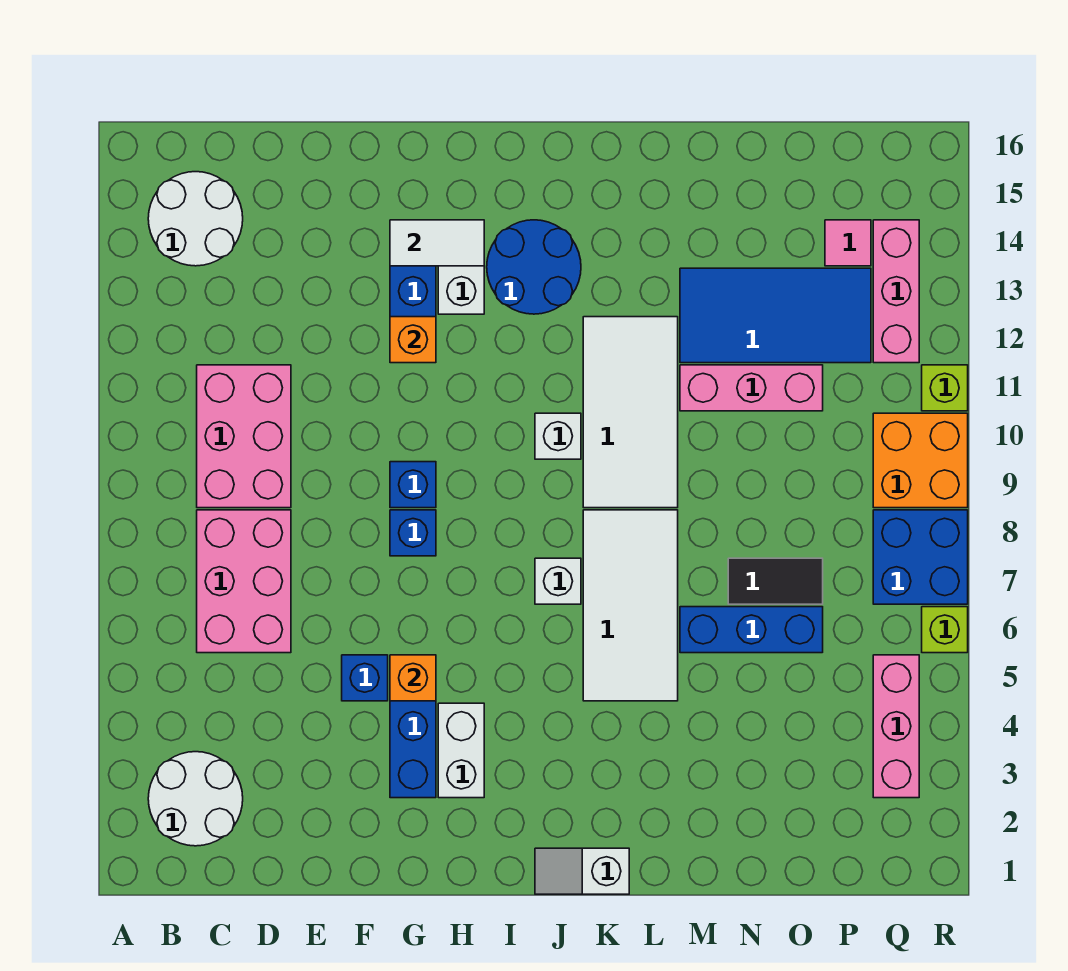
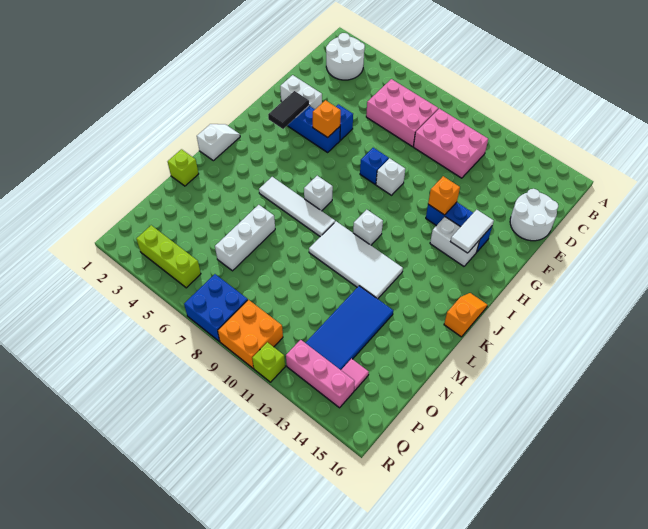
white round brick B14:C15 level 1 -> white round brick D15:E16 level 1
blue brick G9 level 1 -> white brick G9 level 1
white brick H3:H4 level 1 -> white brick F2:F3 level 1
blue round brick I13:J14 level 1 -> none
none -> orange slope J16:K16 level 1 top K
white tile K5:L8 level 1 -> white tile K5:K8 level 1
blue brick M6:O6 level 1 -> white brick M6:O6 level 1
pink brick M11:O11 level 1 -> none
black tile N7:O7 level 1 -> black tile G3:H3 level 2
pink brick Q3:Q5 level 1 -> lime brick Q3:Q5 level 1
lime brick R6 level 1 -> lime brick M1 level 1

